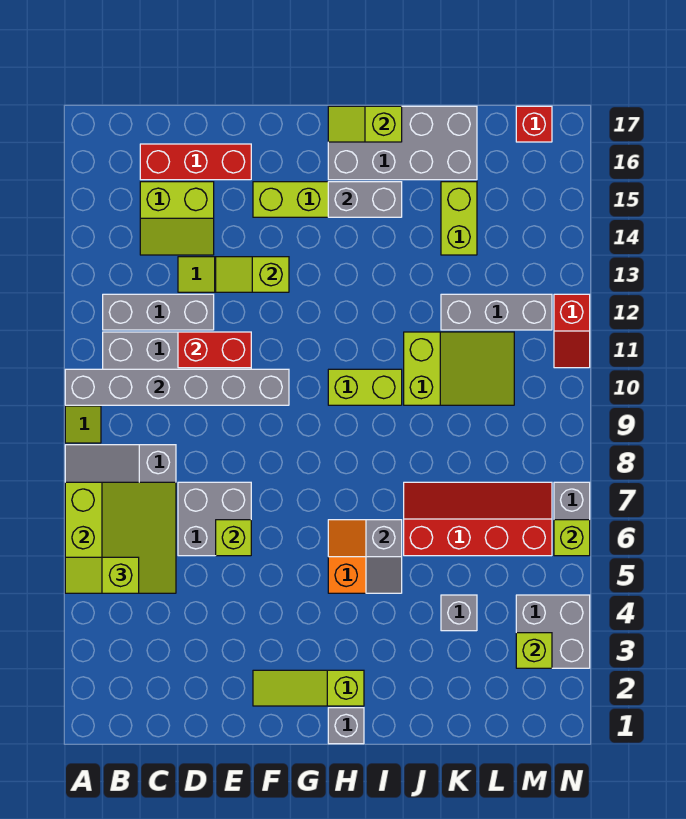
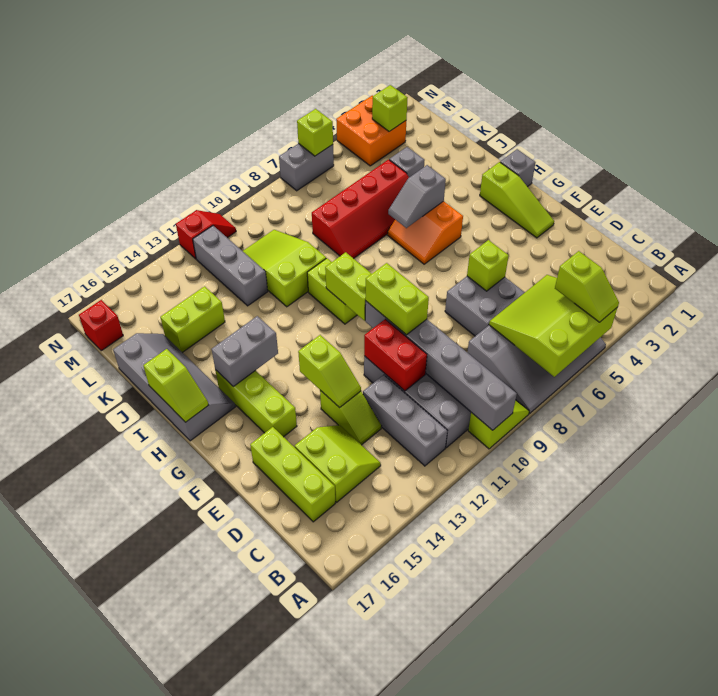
red brick C16:E16 level 1 -> lime brick C16:E16 level 1
none -> lime brick E10:F10 level 3
none -> lime brick G10:H10 level 2
grey brick H15:I15 level 2 -> grey brick H14:H15 level 2
grey brick H16:K17 level 1 -> grey slope H16:K17 level 1 top 17
grey slope I5:I6 level 2 top 6 -> grey slope I5:I6 level 2 top 5
red slope J6:M7 level 1 top 6 -> red slope J5:K8 level 1 top K
grey brick M3:N4 level 1 -> orange brick M3:N4 level 1

